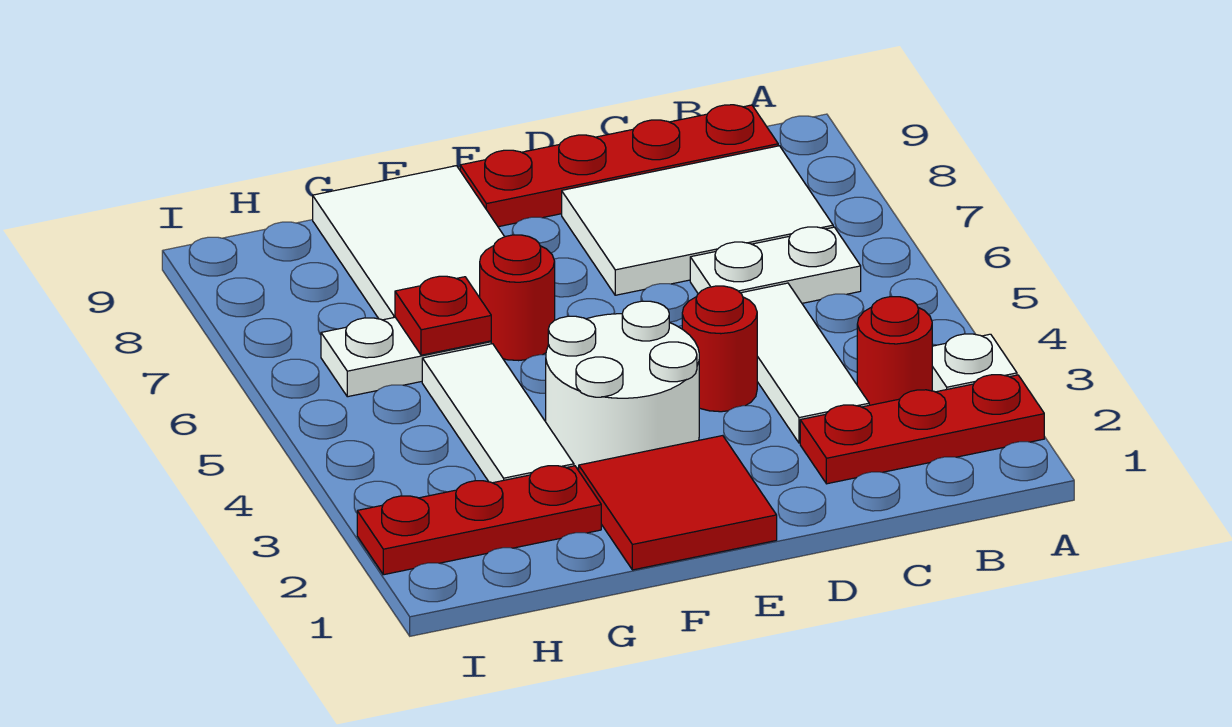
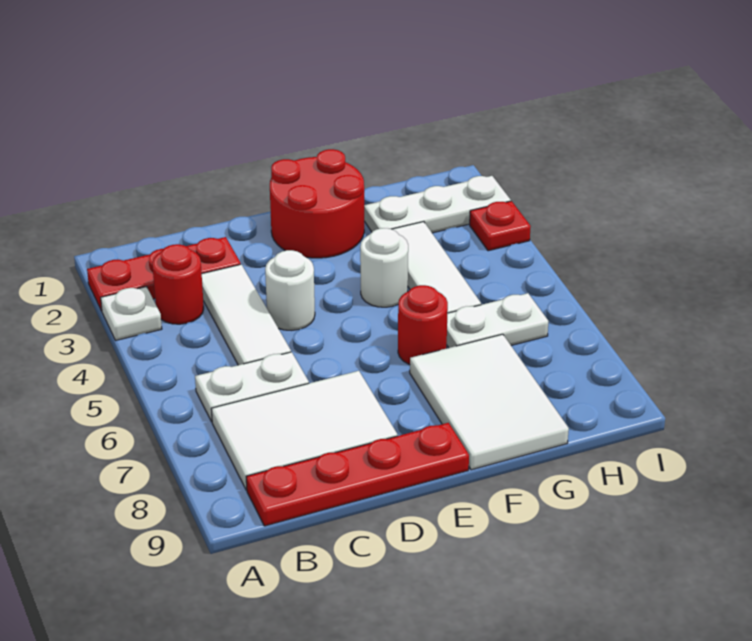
red round brick D4 level 1 -> white round brick D4 level 1
red tile E1:F2 level 1 -> red round brick E1:F2 level 1
white round brick E3:F4 level 1 -> white round brick F4 level 1
red plate G2:I2 level 1 -> white plate G2:I2 level 1
red plate G6 level 2 -> red plate I3 level 1

